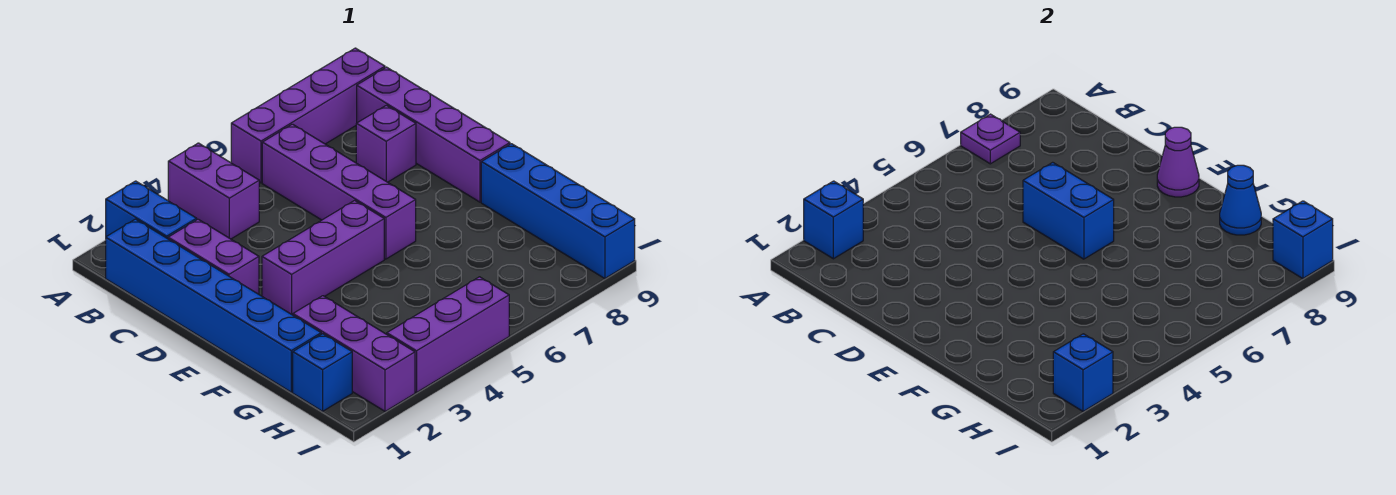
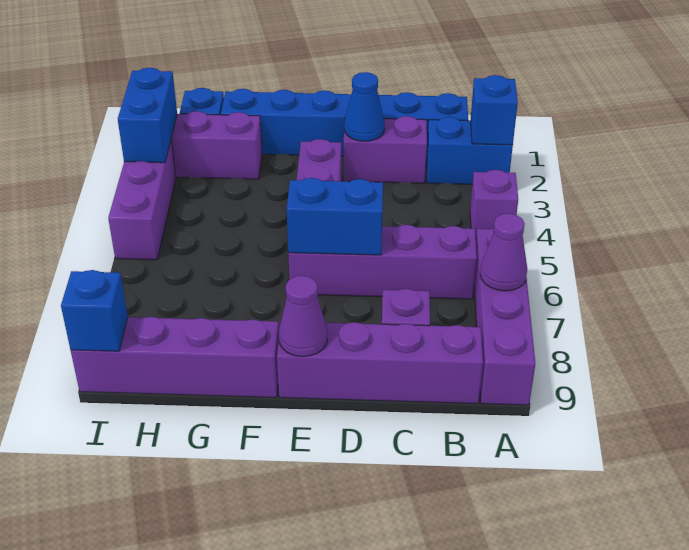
purple brick A4:B4 level 1 -> purple brick A4 level 1
purple plate A7 level 2 -> purple cone A7 level 2
blue brick F9:I9 level 1 -> purple brick F9:I9 level 1
blue cone G9 level 2 -> blue cone D2 level 2
blue brick I2 level 2 -> blue brick I2:I3 level 2

